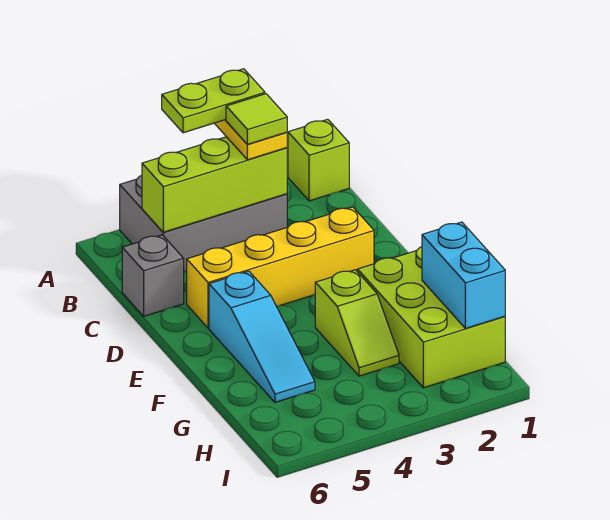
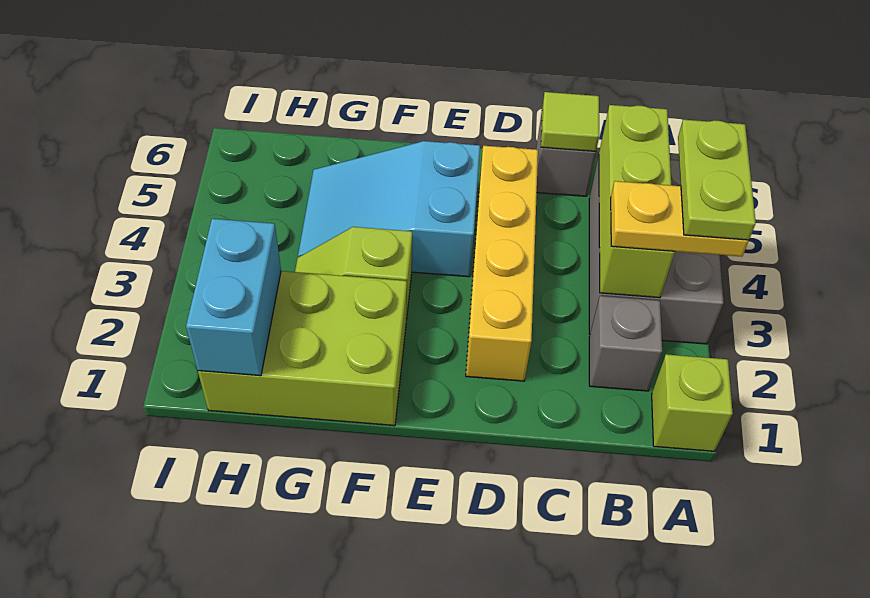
none -> grey brick B2 level 1
lime tile B3 level 4 -> lime tile C6 level 2
cyan slope E5:G5 level 1 top E -> cyan slope E4:G5 level 1 top E
cyan brick G1:H1 level 2 -> cyan brick H1:H2 level 2

